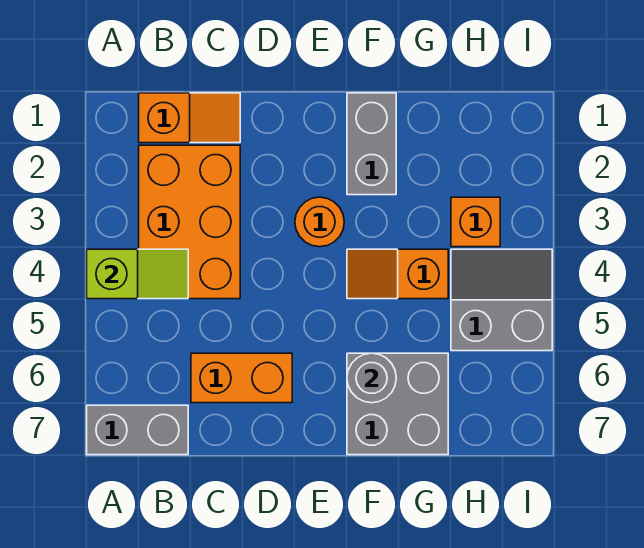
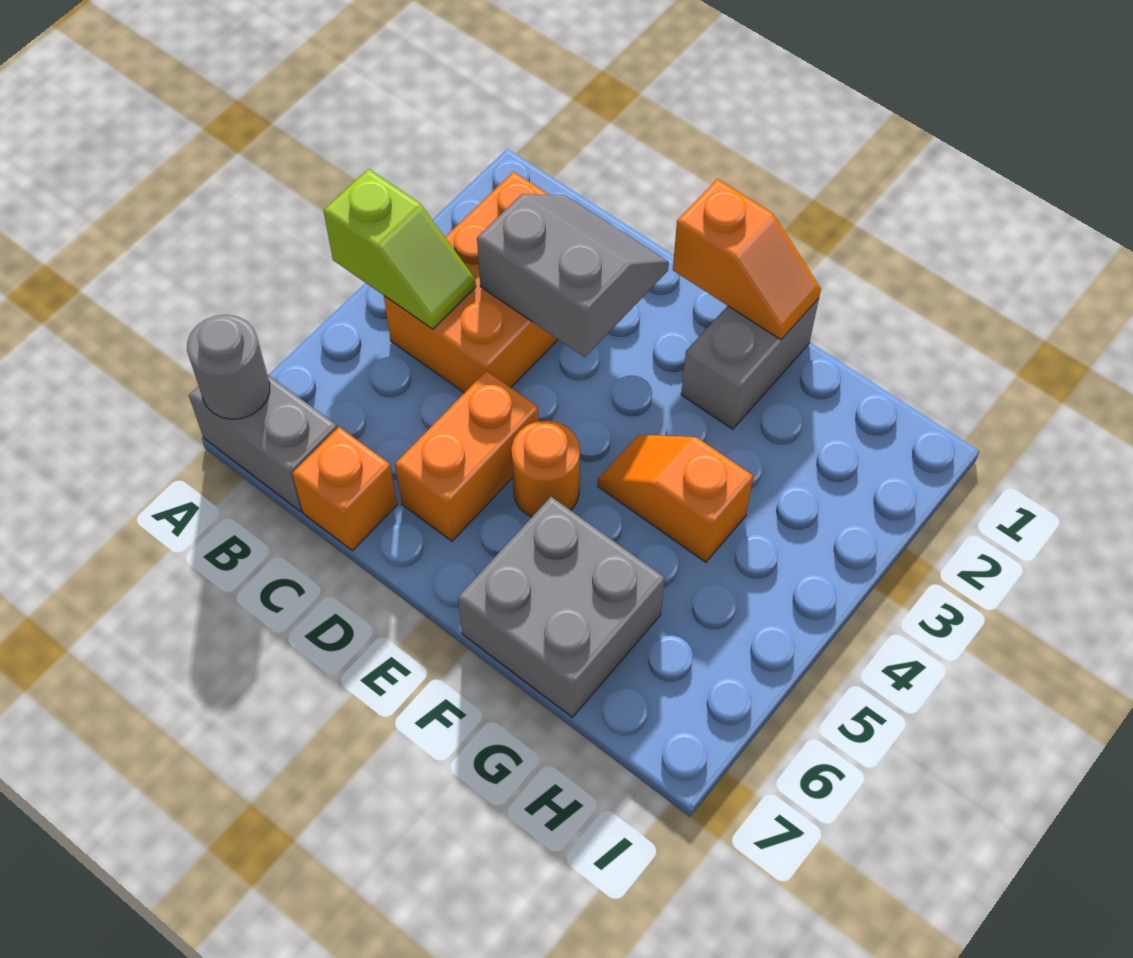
orange slope B1:C1 level 1 top B -> orange slope E1:F1 level 2 top E
orange brick C6:D6 level 1 -> orange brick D5:D6 level 1
orange round brick E3 level 1 -> orange round brick E5 level 1
grey round brick F6 level 2 -> grey round brick A7 level 2
orange brick H3 level 1 -> orange brick C7 level 1
grey slope H4:I5 level 1 top 5 -> grey slope C2:D3 level 2 top 3

